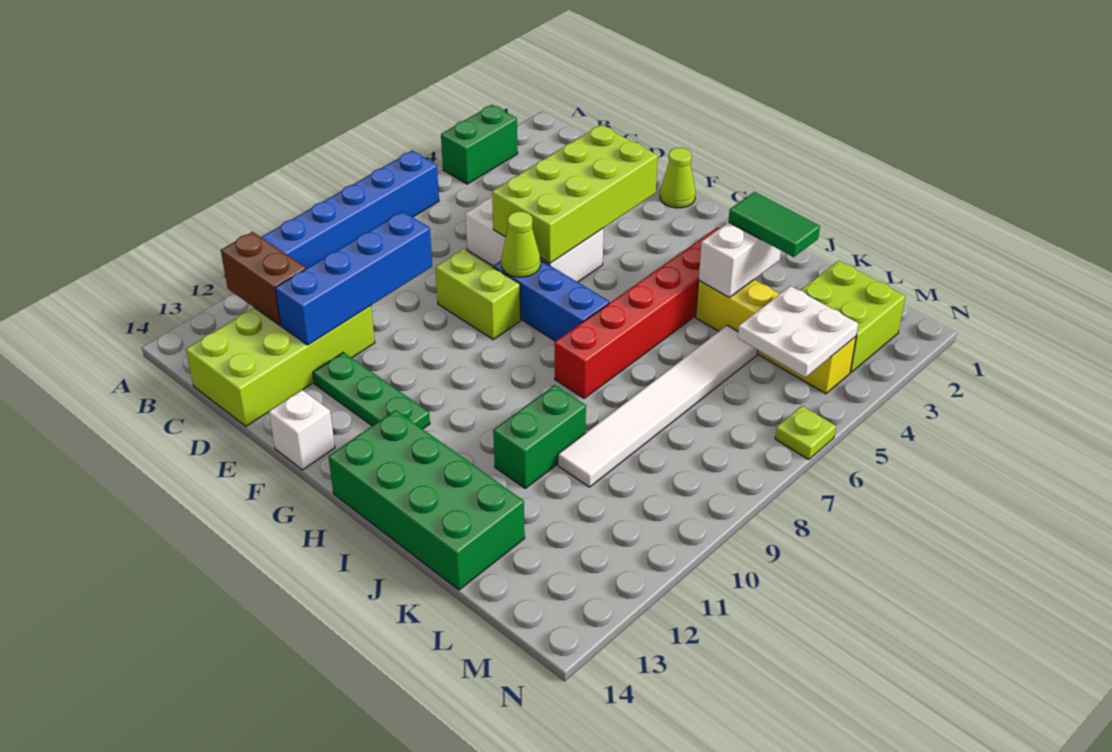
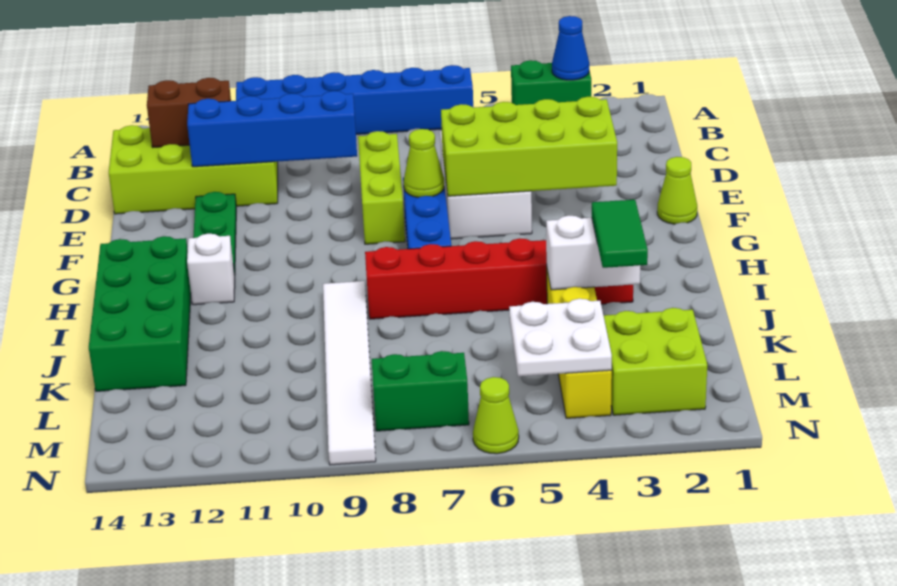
none -> blue cone A3 level 2
brown brick B12:C12 level 2 -> brown brick C12:C13 level 2
lime brick E8:F8 level 1 -> lime brick D8:F8 level 1
white brick F14 level 1 -> white brick H12 level 1
green brick J10:J11 level 1 -> green brick M7:M8 level 1
white tile K5:K10 level 1 -> white tile I9:N9 level 1
lime plate N6 level 1 -> lime cone N6 level 1

